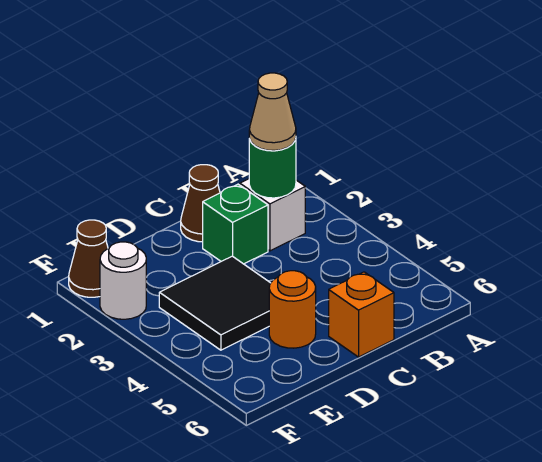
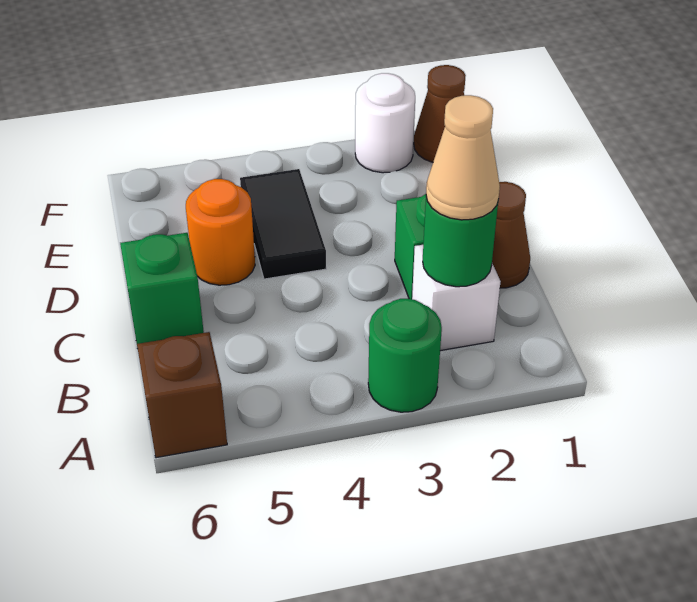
none -> green round brick A3 level 1
none -> brown brick A6 level 1
orange brick C6 level 1 -> green brick C6 level 1
black tile D3:E4 level 1 -> black tile D4:E4 level 1

